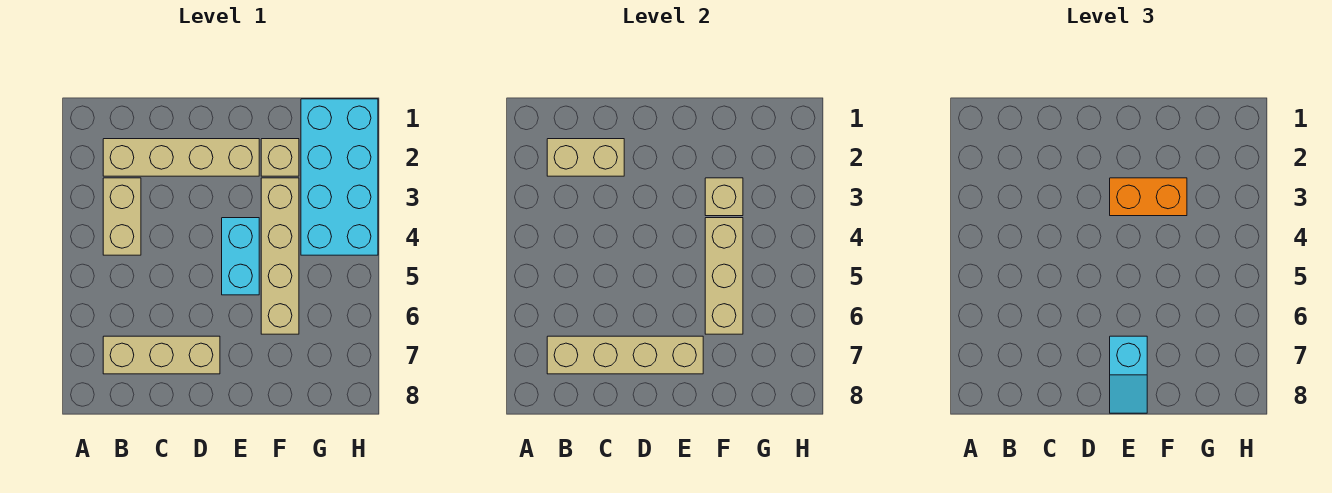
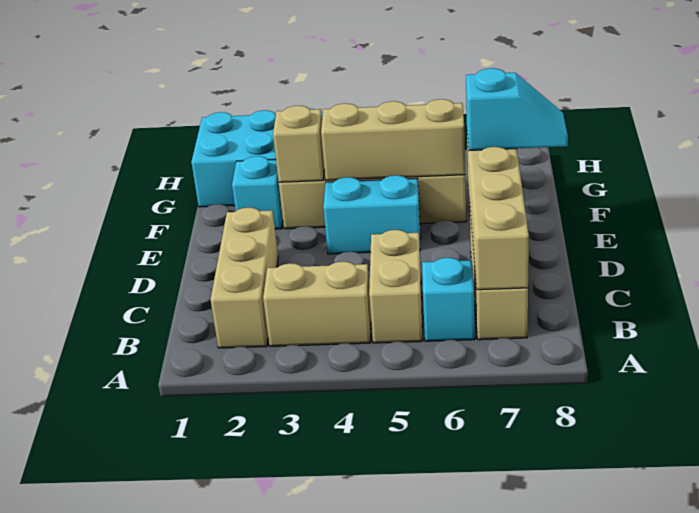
tan brick B2:E2 level 1 -> tan brick B2:D2 level 1
tan brick B2:C2 level 2 -> tan brick B5:C5 level 1
none -> cyan brick B6 level 1
orange brick E3:F3 level 3 -> none
tan brick F2 level 1 -> cyan brick F2 level 1

